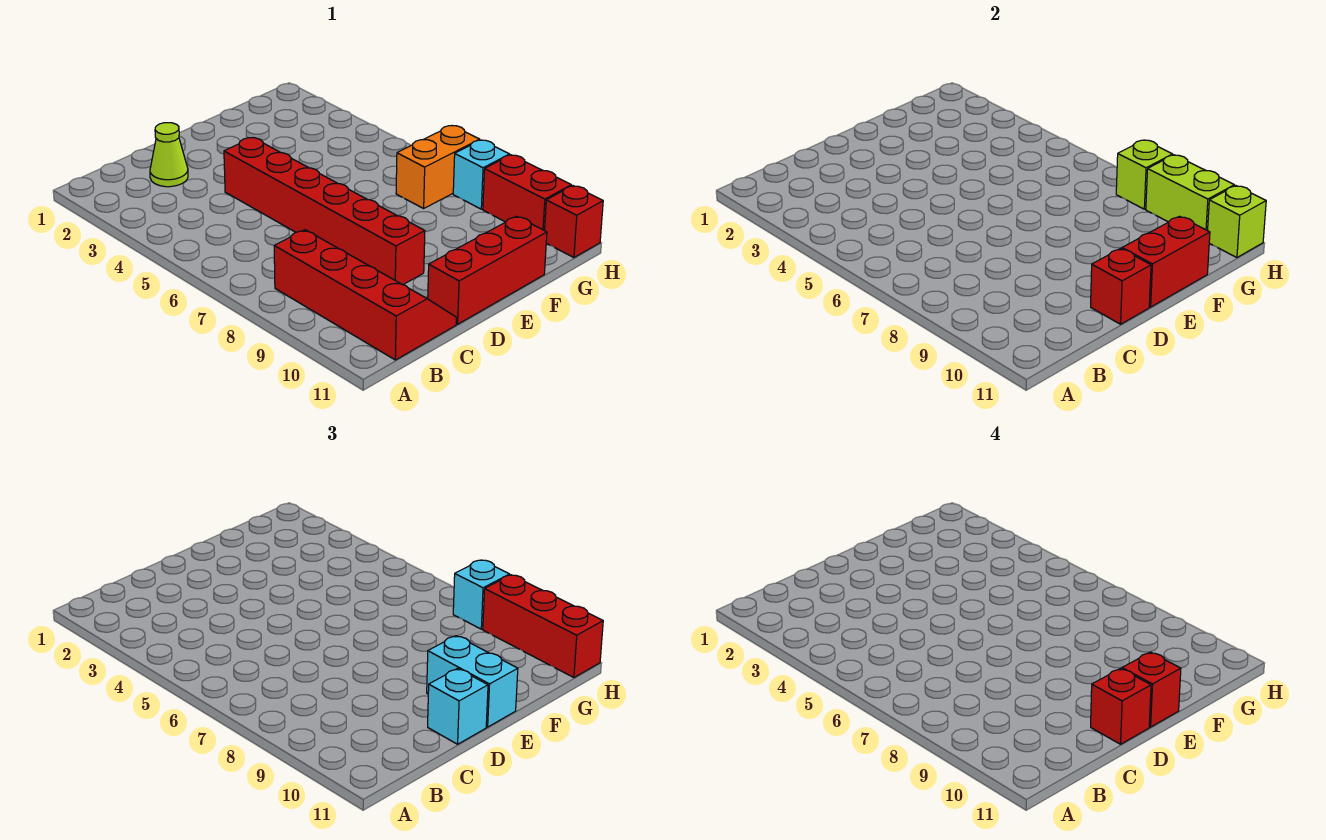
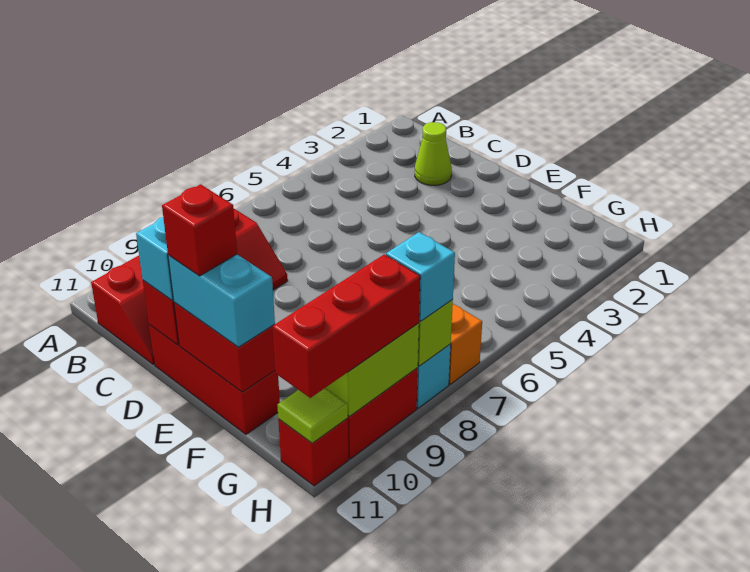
red brick D4:D9 level 1 -> none
red brick D11 level 4 -> none
cyan brick E10:E11 level 3 -> cyan brick E11:F11 level 3
lime brick H11 level 2 -> lime tile H11 level 2

